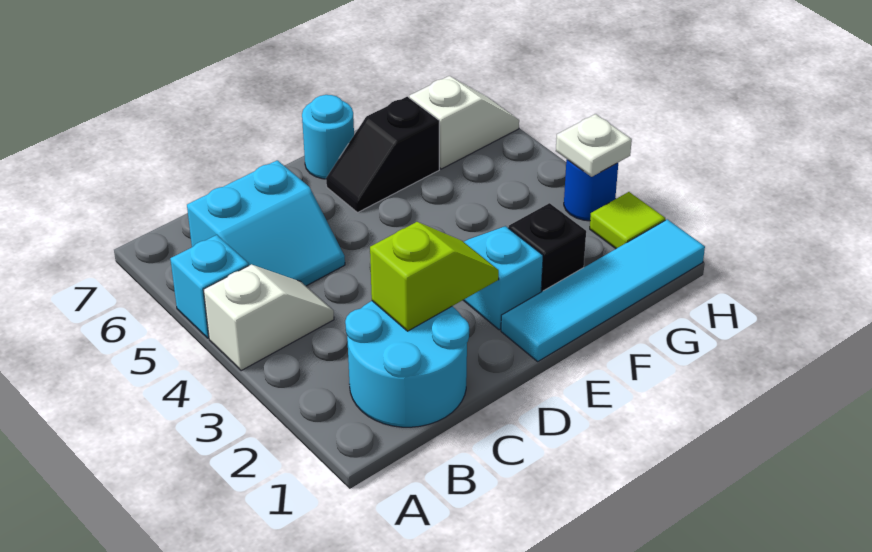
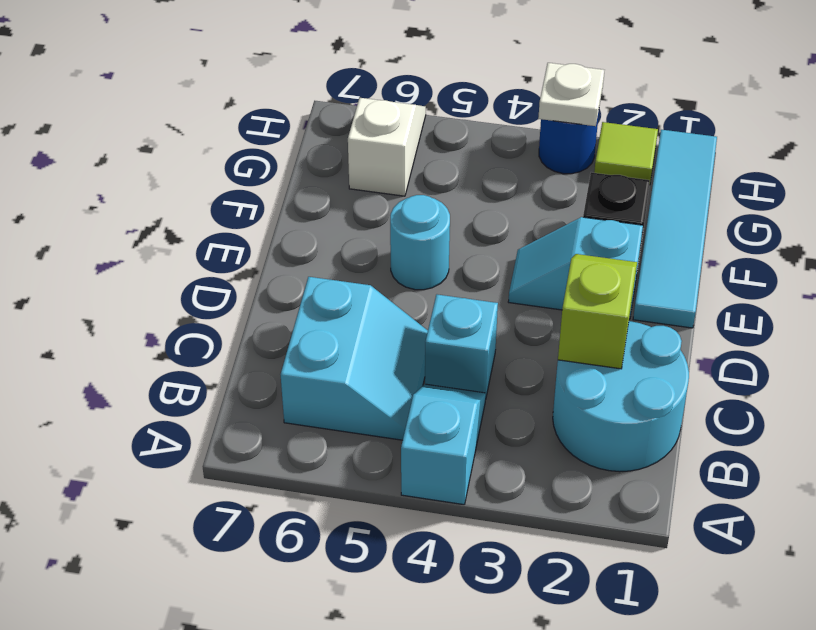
white slope A4:B4 level 1 top A -> cyan slope A4:B4 level 1 top A
cyan brick A5 level 1 -> cyan brick C4 level 1
black slope E6:F6 level 1 top F -> none
cyan round brick E7 level 1 -> cyan round brick E5 level 1

